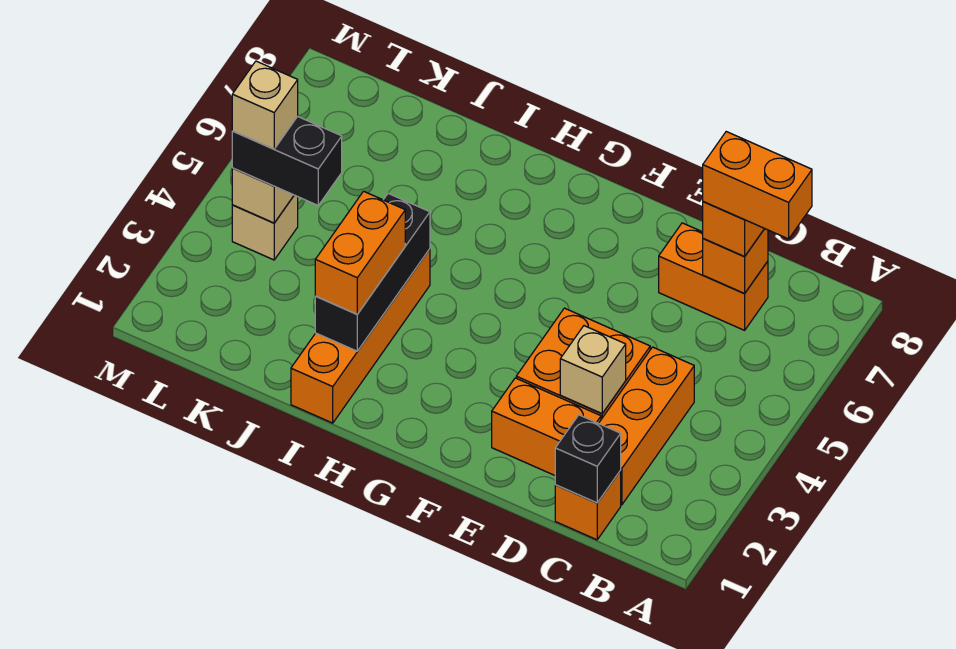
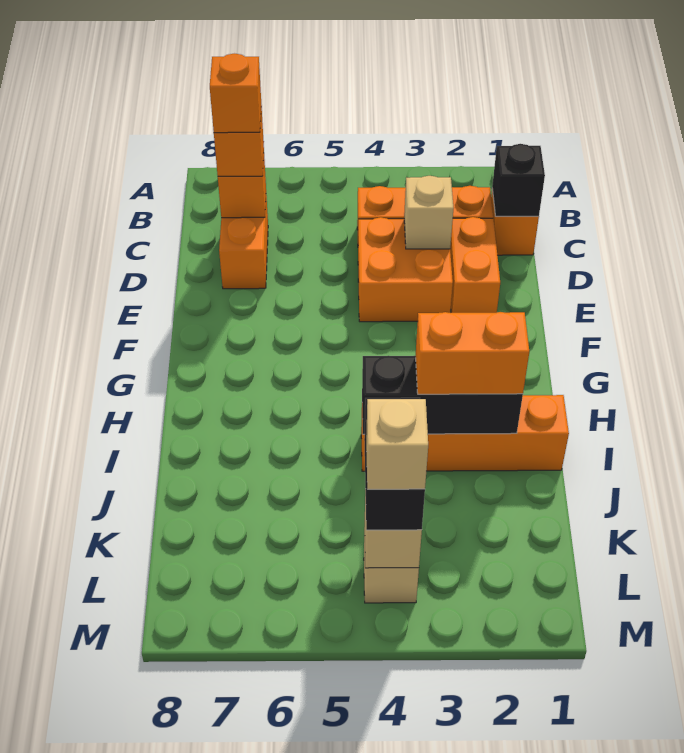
orange brick B7:C7 level 4 -> orange brick C7 level 4

